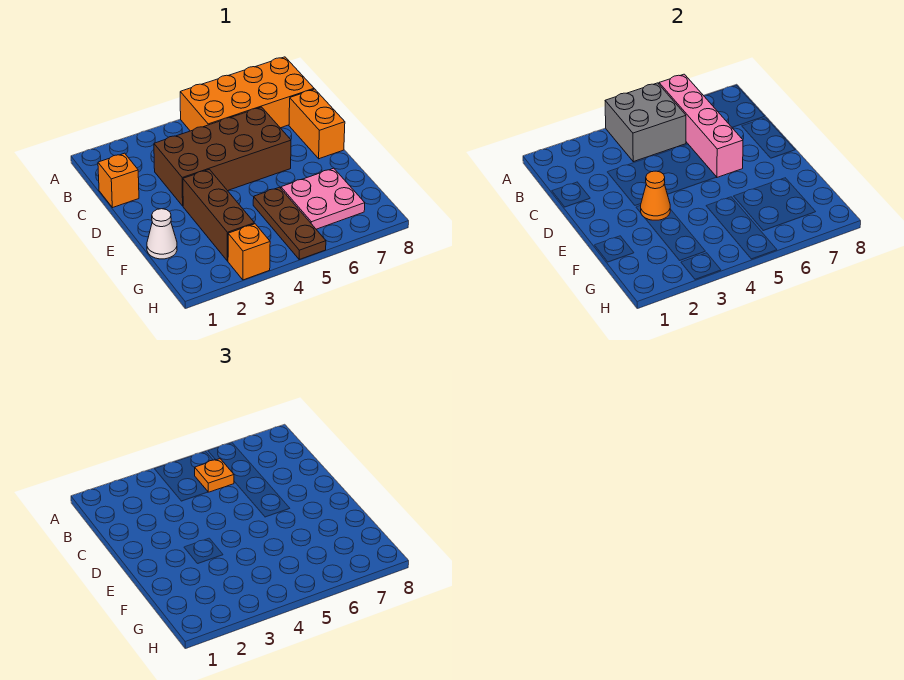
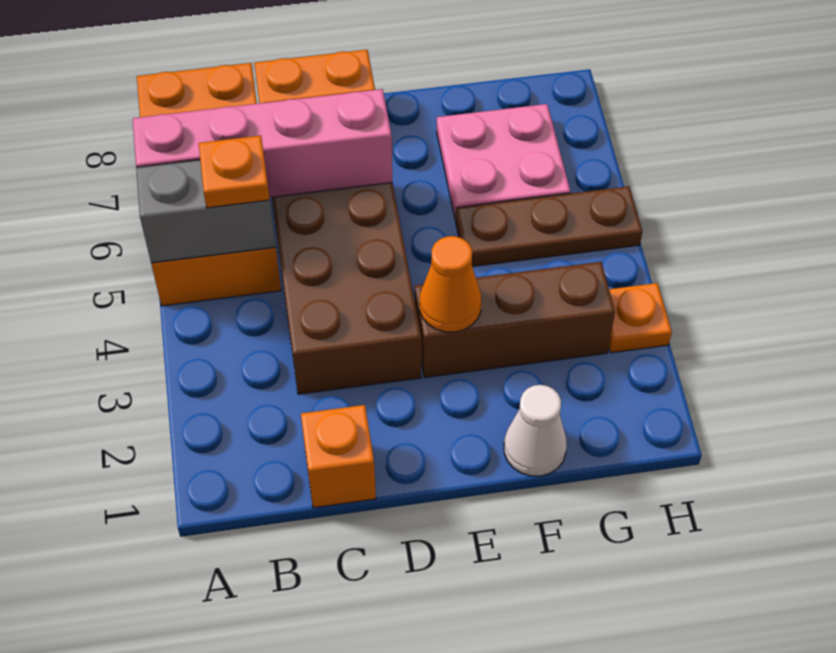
grey brick A4:B5 level 2 -> grey brick A5:B5 level 2
orange brick H3 level 1 -> orange plate H3 level 1

